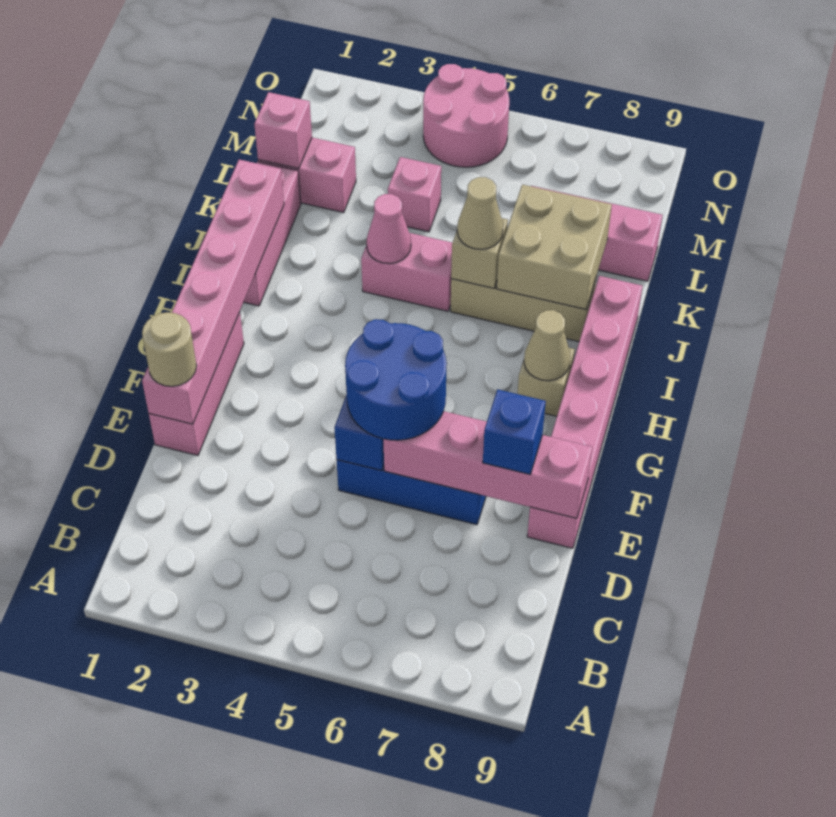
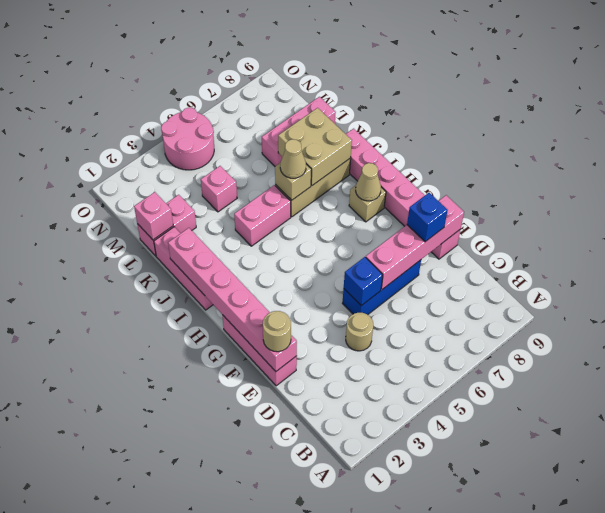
none -> tan round brick D4 level 1
blue round brick E5:F6 level 3 -> none
pink cone J4 level 2 -> none

